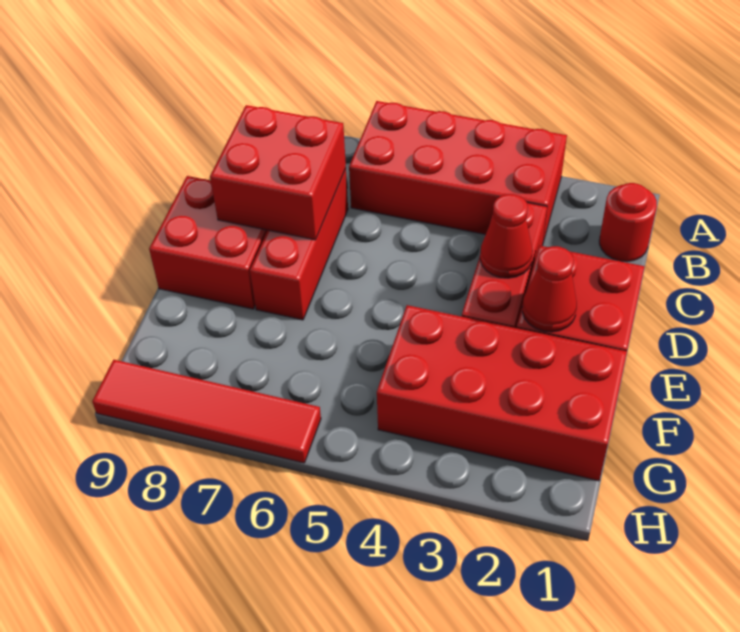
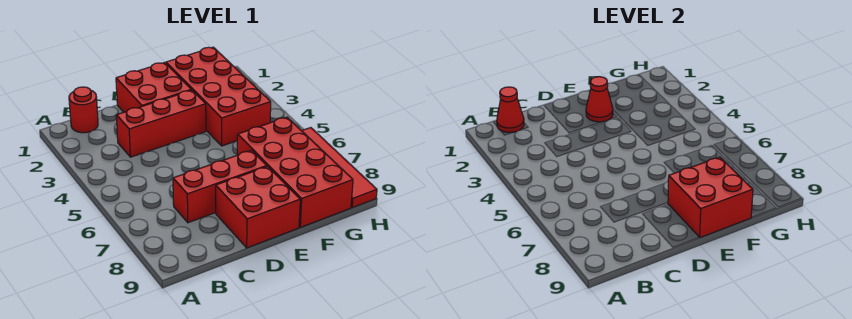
red brick A3:B6 level 1 -> red brick F6:G9 level 1
red brick C7:D8 level 2 -> red brick E8:F9 level 2
red cone D3 level 2 -> red cone B1 level 2

